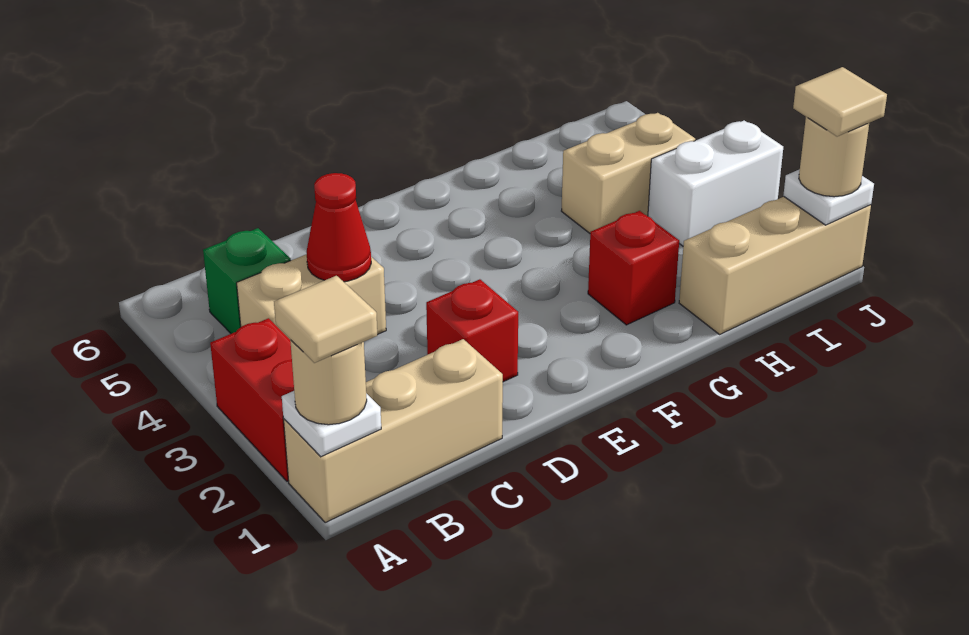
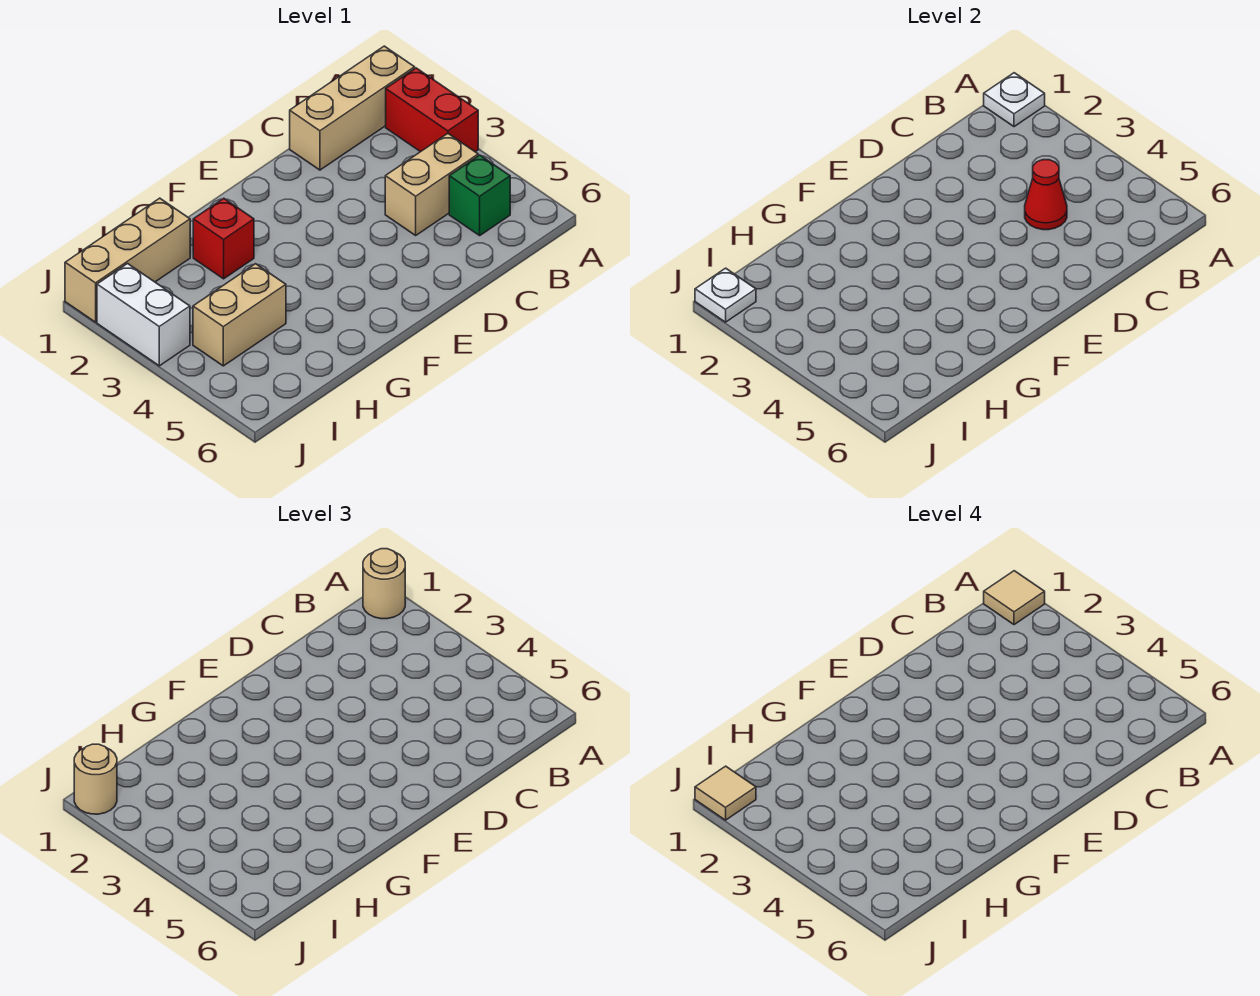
red brick D2 level 1 -> none
white brick I3:J3 level 1 -> white brick J2:J3 level 1

